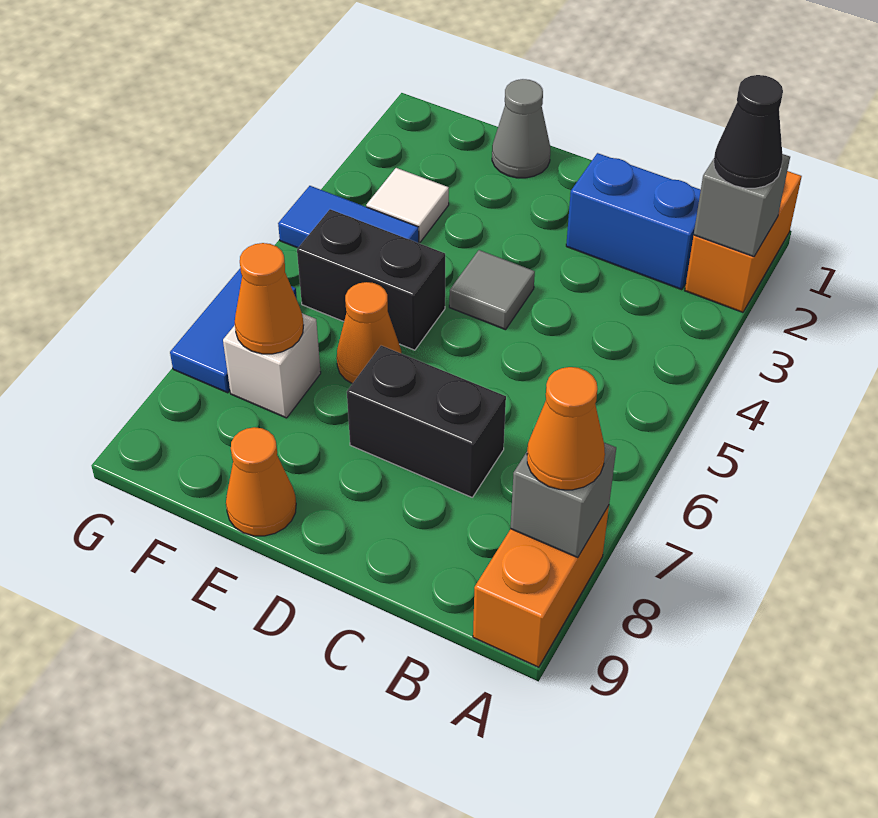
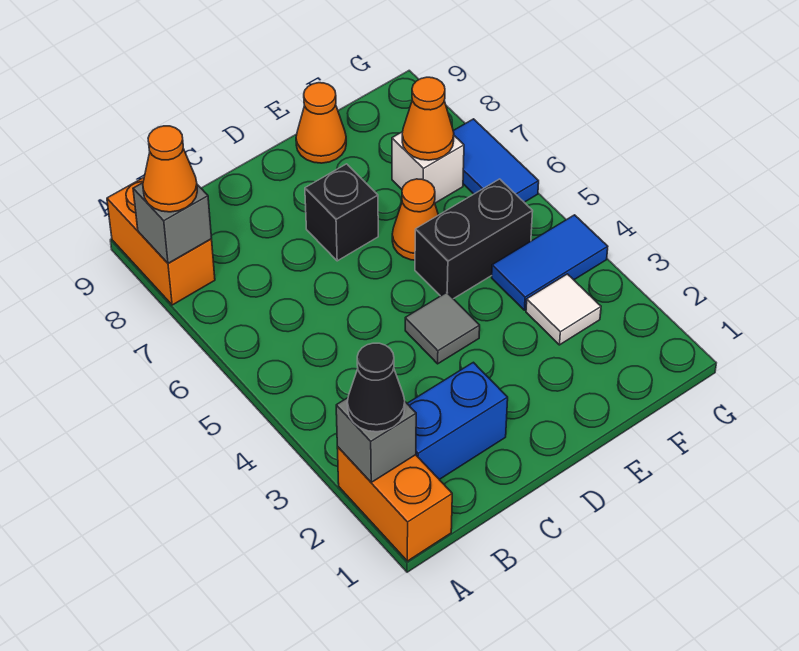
black brick C7:D7 level 1 -> black brick D7 level 1
grey cone E1 level 1 -> none

